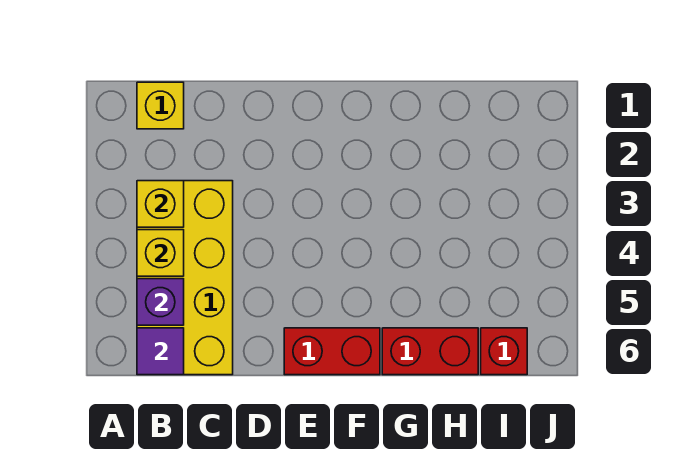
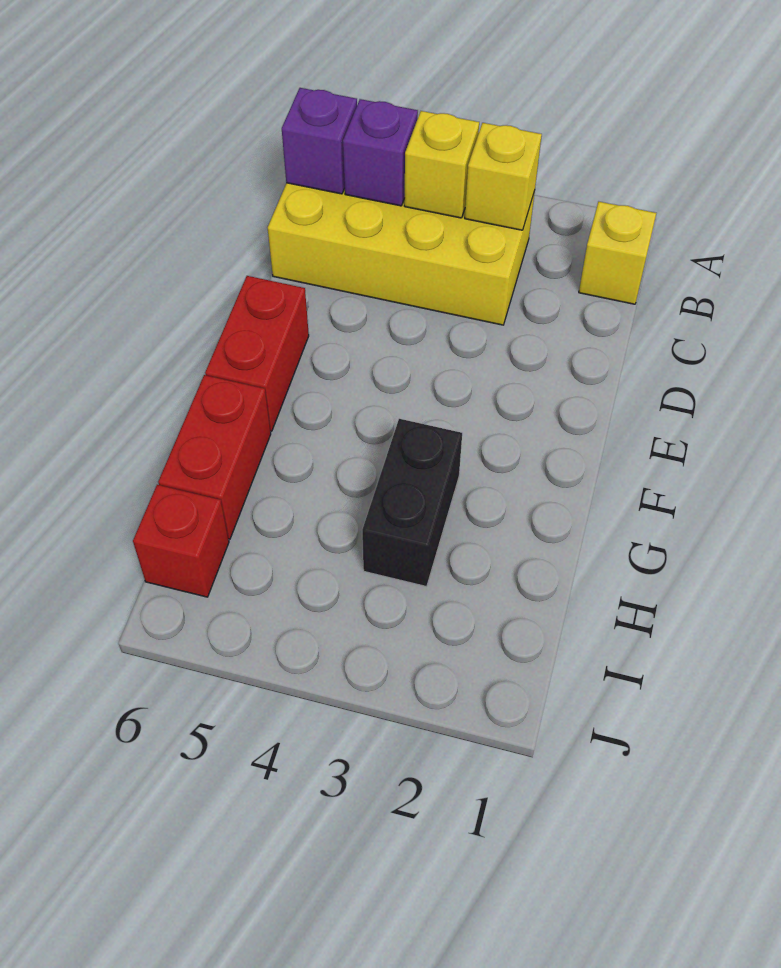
purple tile B6 level 2 -> purple brick B6 level 2
none -> black brick G3:H3 level 1

